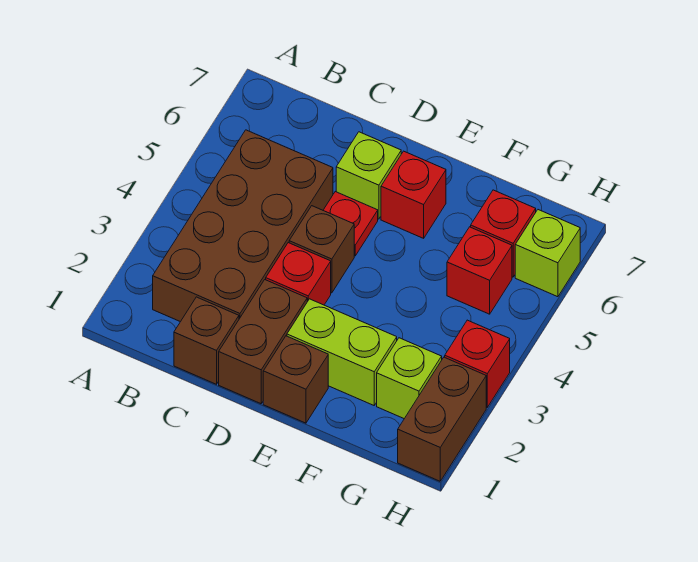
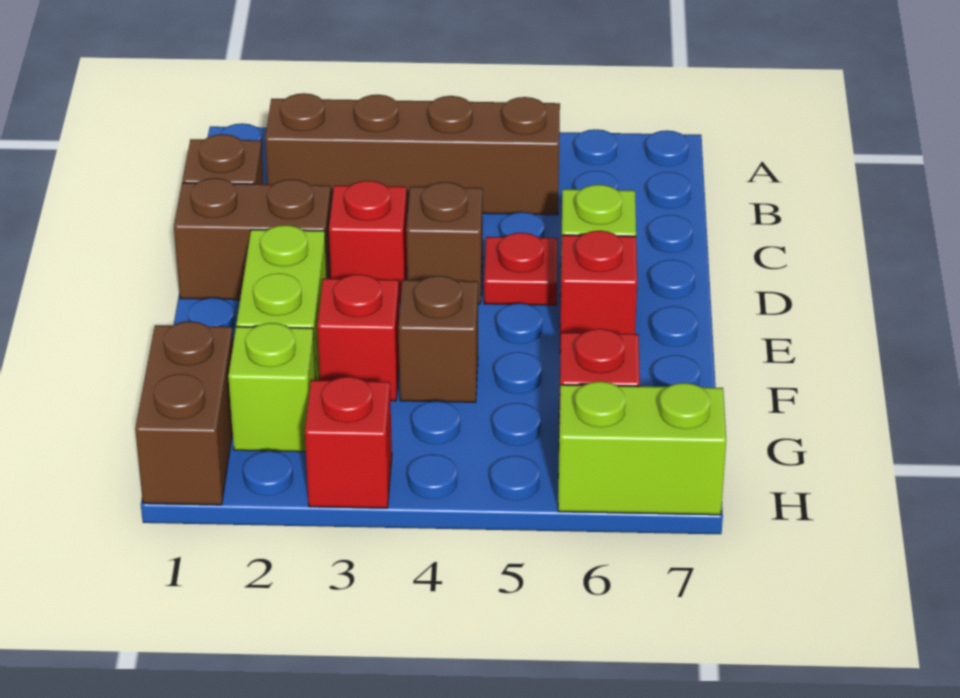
brown brick B2:C5 level 1 -> brown brick B2:B5 level 1
brown brick E1 level 1 -> brown brick F4 level 1
red brick G5 level 1 -> red brick F3 level 1
brown brick H1:H2 level 1 -> brown brick G1:H1 level 1
lime brick H6 level 1 -> lime brick H6:H7 level 1

